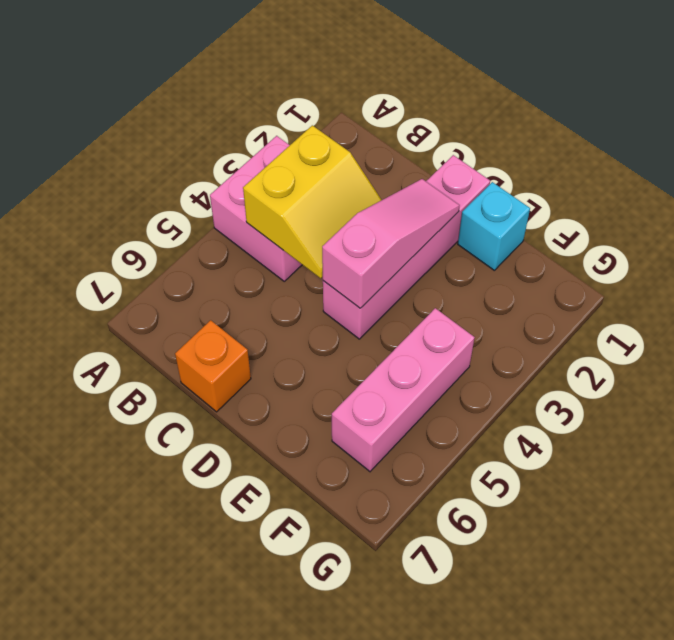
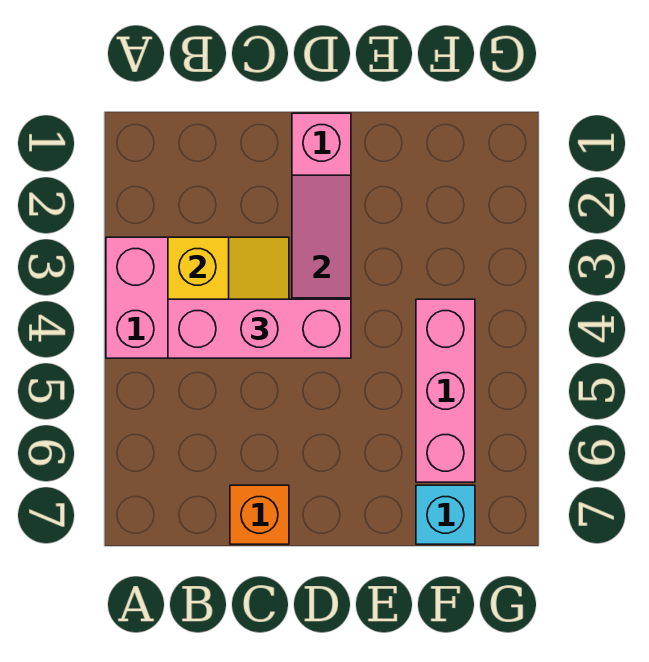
none -> pink brick B4:D4 level 3
cyan brick E1 level 1 -> cyan brick F7 level 1

